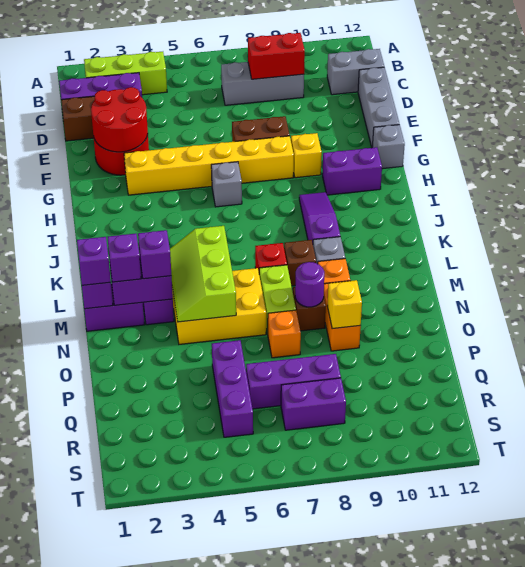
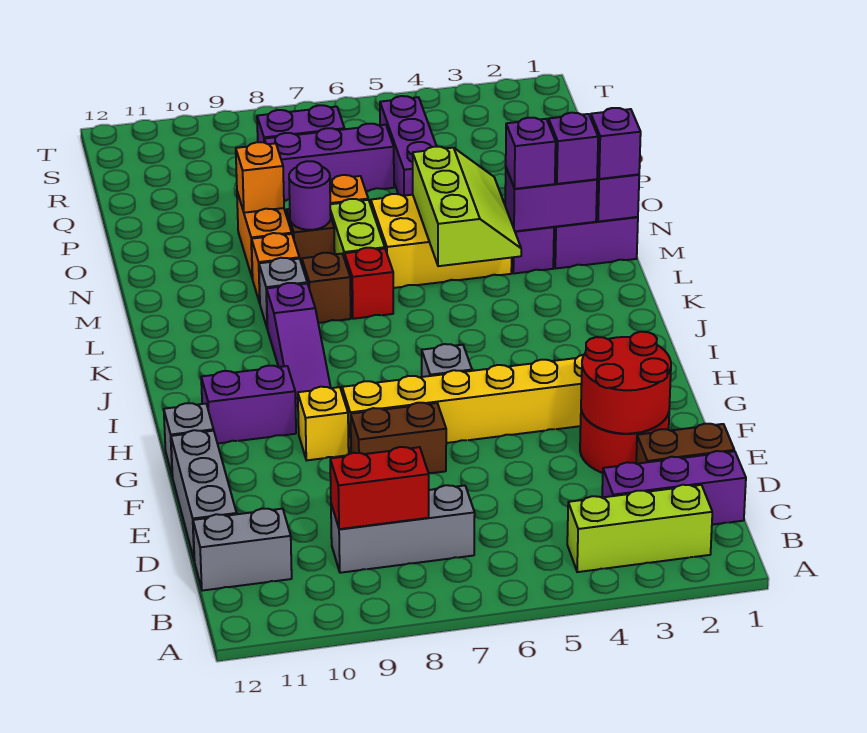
yellow brick O9 level 2 -> orange brick O9 level 2

